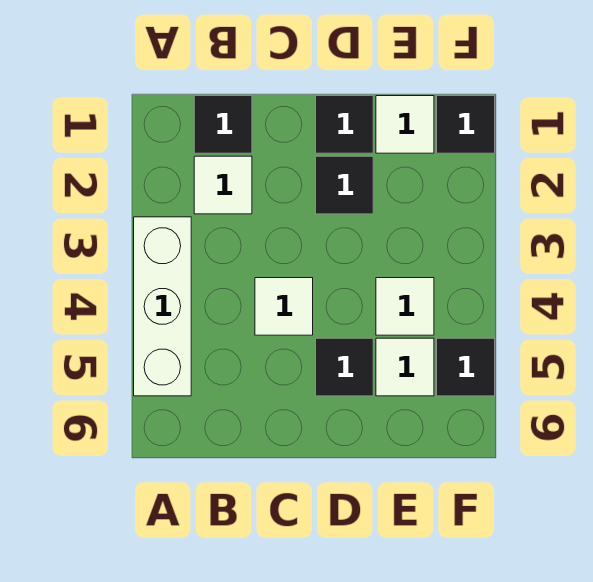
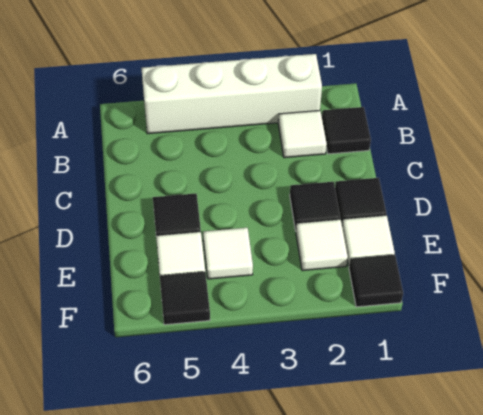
white brick A3:A5 level 1 -> white brick A2:A5 level 1
white tile C4 level 1 -> white tile E2 level 1

